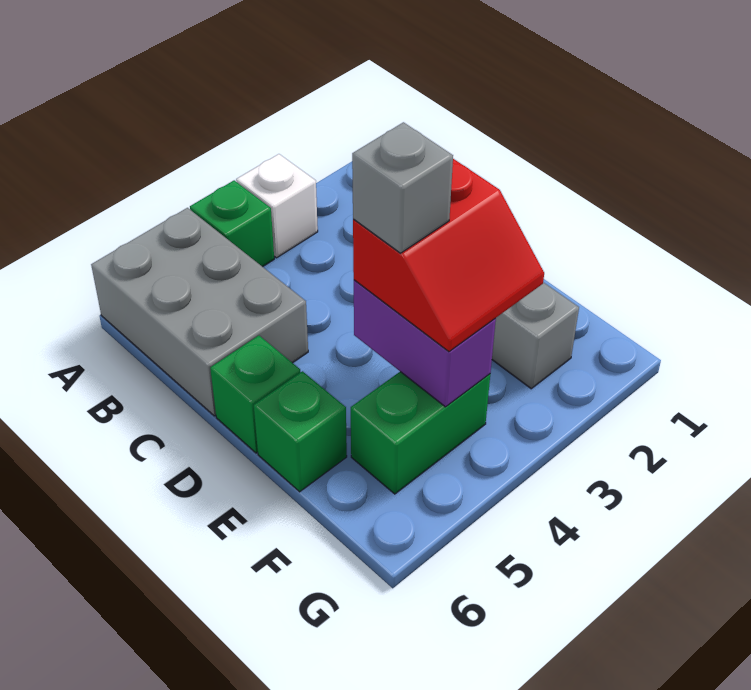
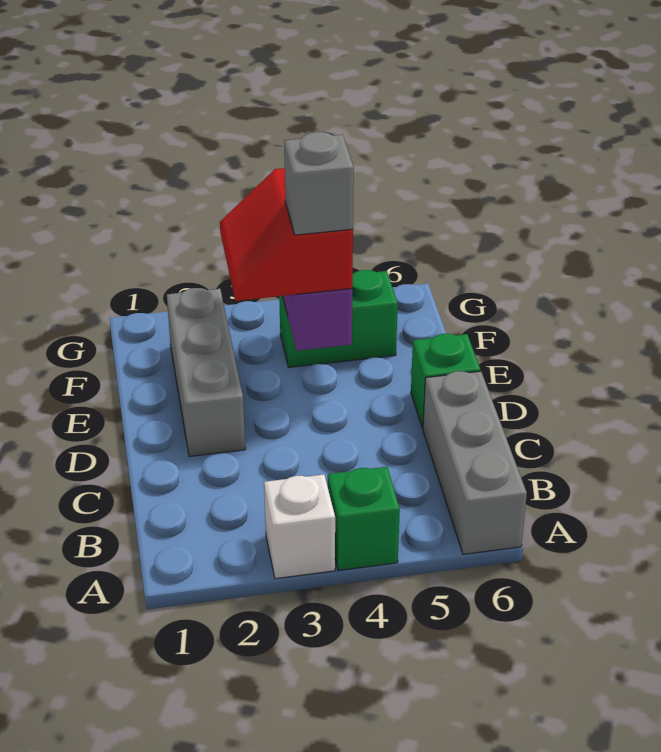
grey brick A5:C6 level 1 -> grey brick A6:C6 level 1
red slope E3:F4 level 3 top E -> red slope E3:F4 level 3 top 4
green brick E6 level 1 -> none

